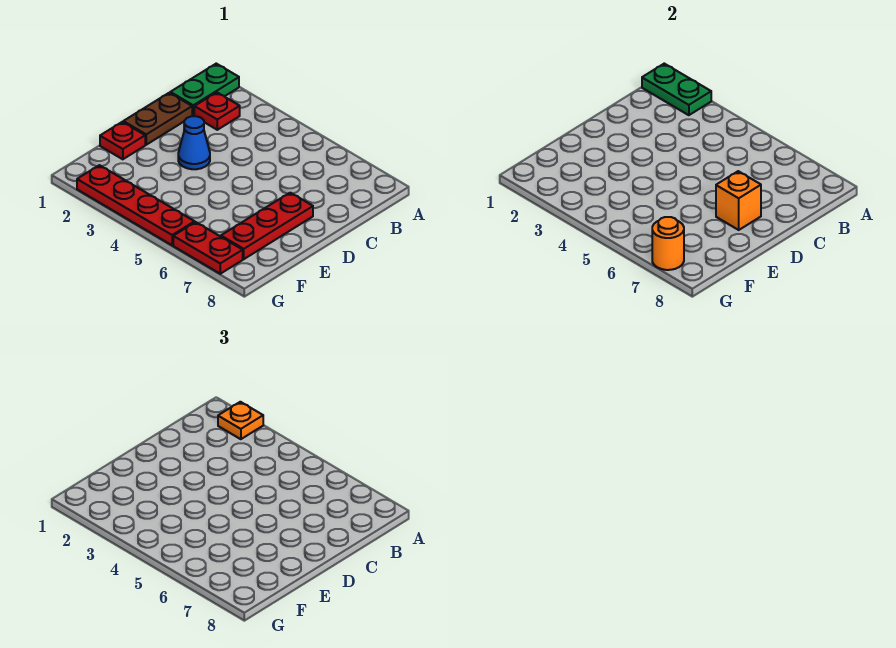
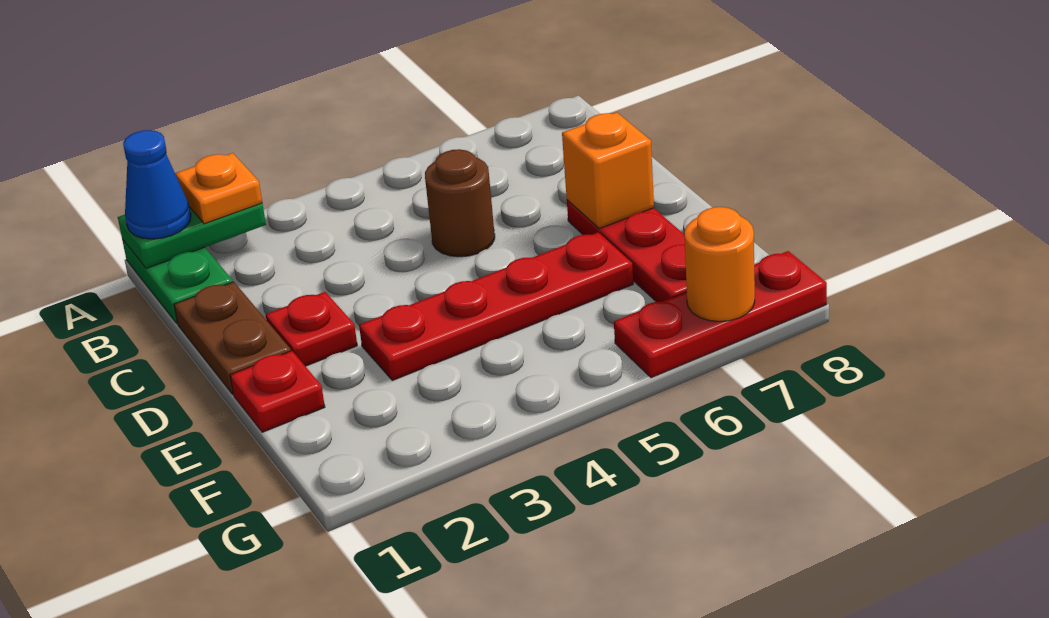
red plate B2 level 1 -> red plate D2 level 1
none -> brown round brick C5 level 1
blue cone D3 level 1 -> blue cone A1 level 3
red plate G2:G5 level 1 -> red plate E3:E6 level 1
red plate G6:G7 level 1 -> red plate G6:G8 level 1

